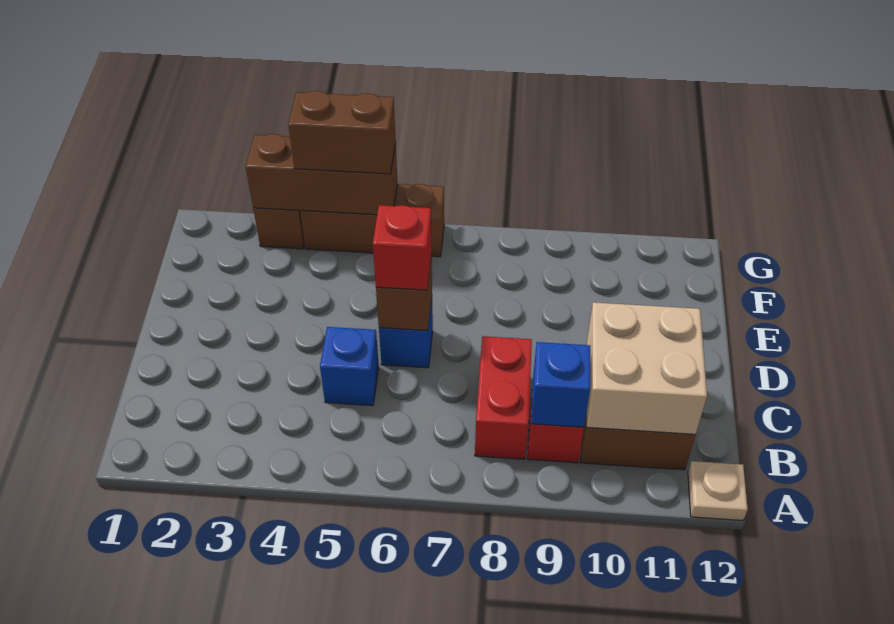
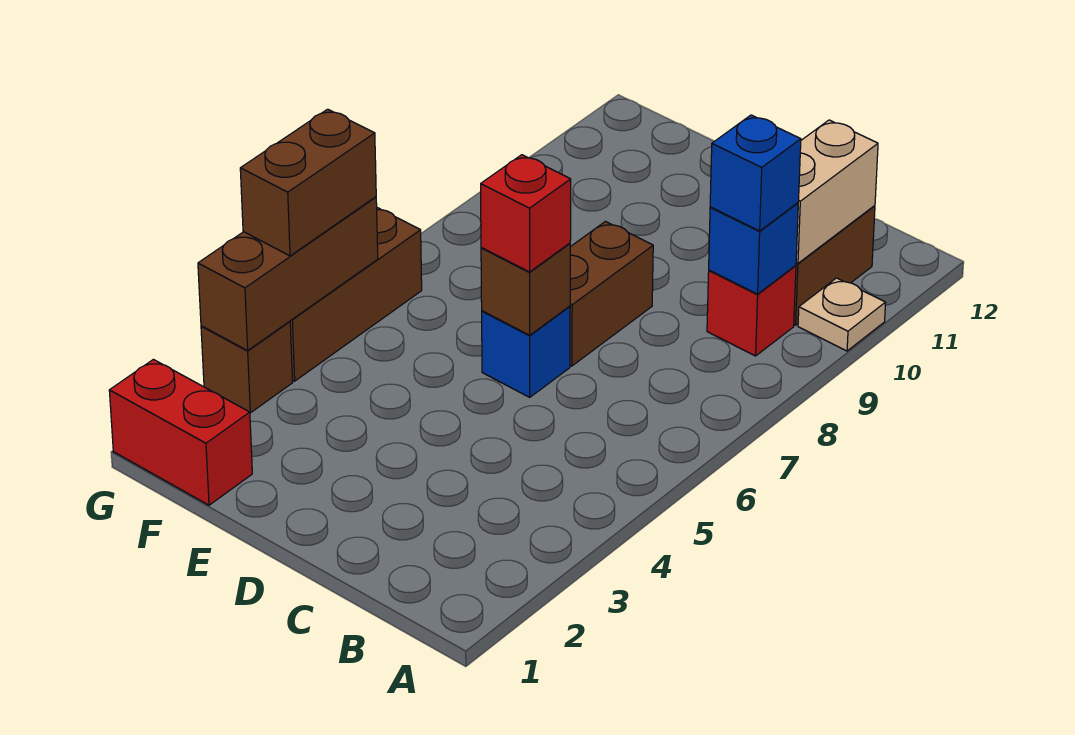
tan plate A12 level 1 -> tan plate A10 level 1
red brick B8:C8 level 1 -> red brick F1:G1 level 1
tan brick B10:C11 level 2 -> tan brick B10:B11 level 2
blue brick C5 level 1 -> blue brick B9 level 3
none -> brown brick D7:D8 level 1

